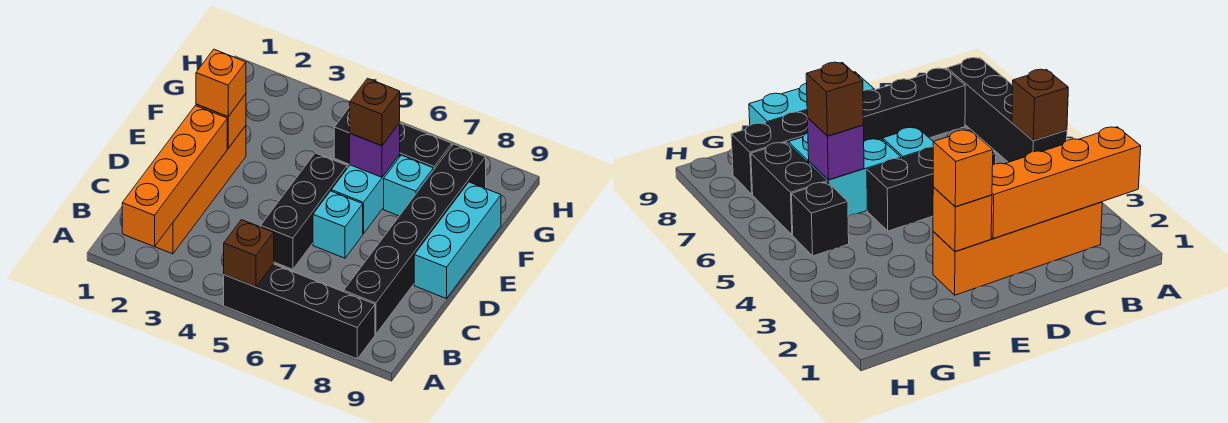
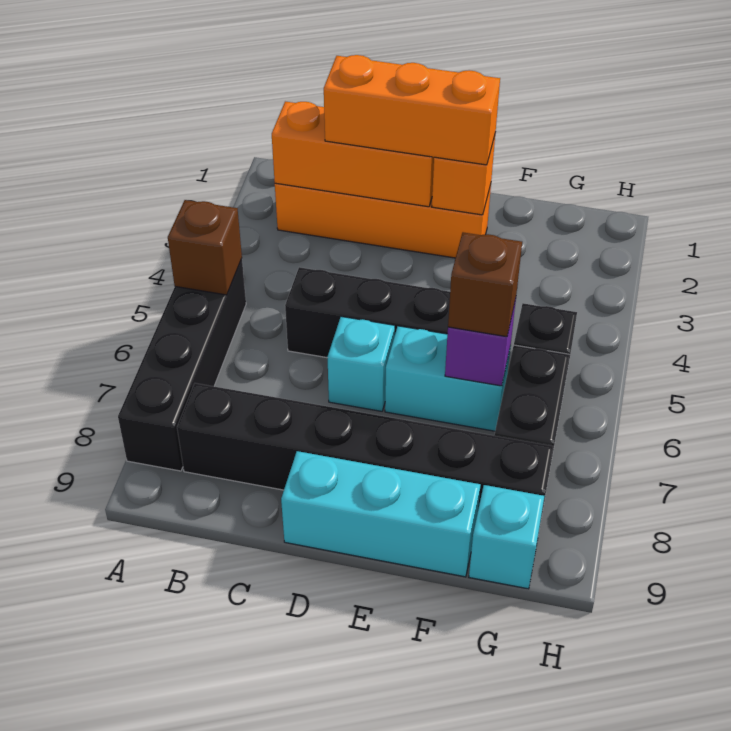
orange brick A2:D2 level 2 -> orange brick B2:D2 level 2
orange brick E2 level 3 -> orange brick C2:E2 level 3
cyan brick F7 level 1 -> cyan brick G9 level 1

